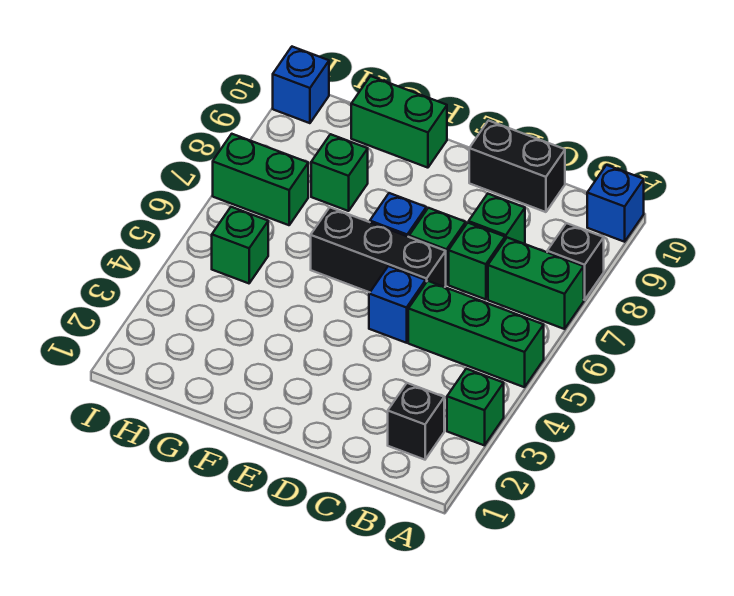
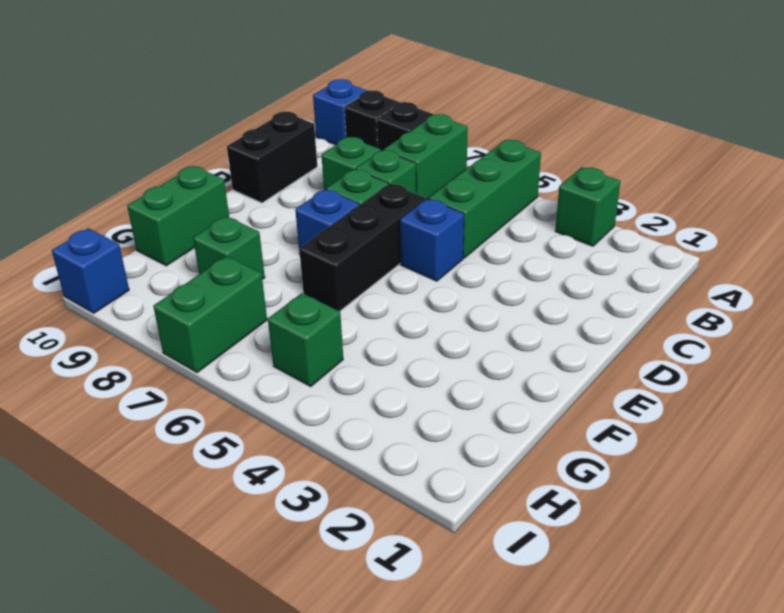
black brick B2 level 1 -> black brick A9 level 1

